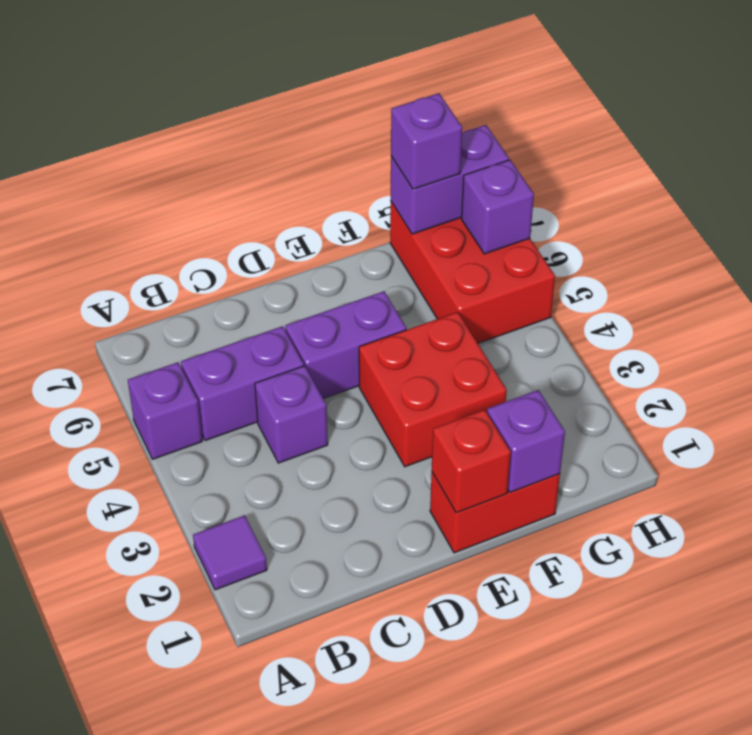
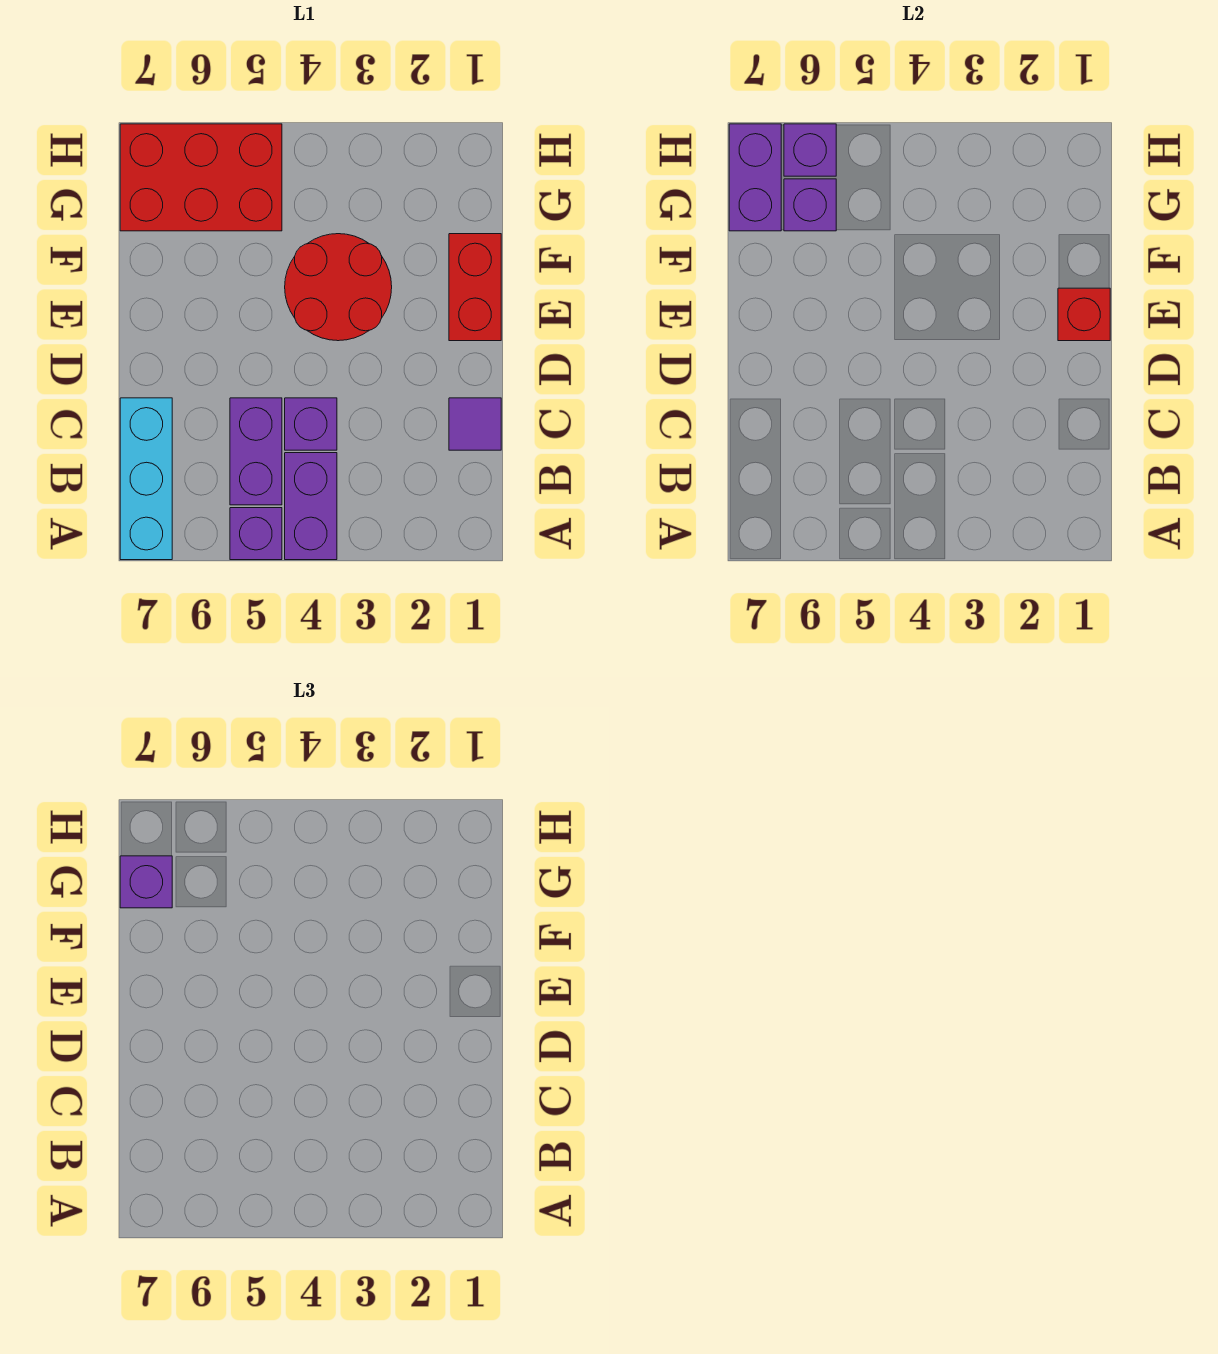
purple tile A2 level 1 -> purple tile C1 level 1
none -> cyan brick A7:C7 level 1
purple brick D5:E5 level 1 -> purple brick A4:B4 level 1
red brick E3:F4 level 1 -> red round brick E3:F4 level 1
purple brick F1 level 2 -> purple brick G6 level 2

